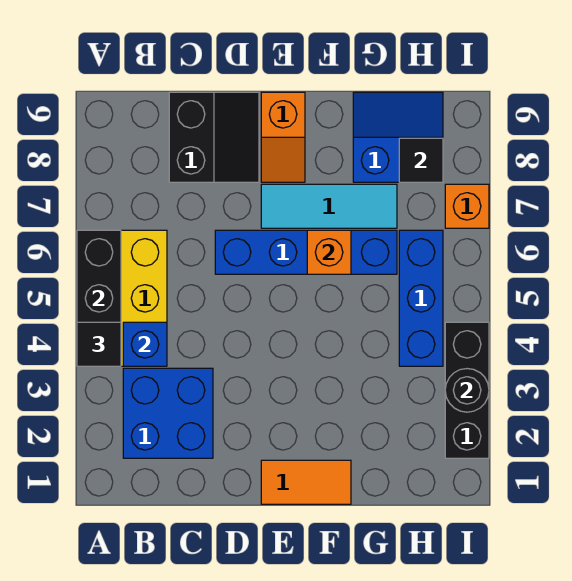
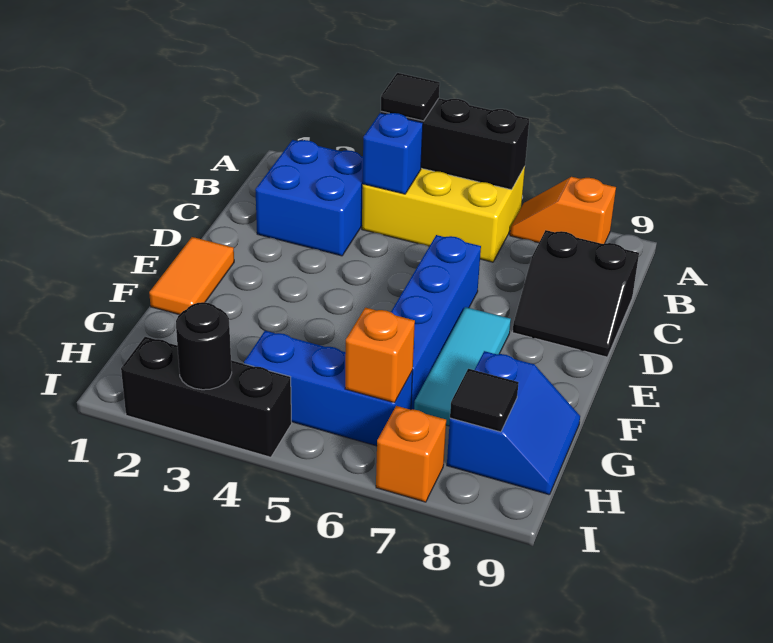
orange slope E8:E9 level 1 top 9 -> orange slope A7:A8 level 1 top 8
orange brick F6 level 2 -> orange brick H6 level 2

